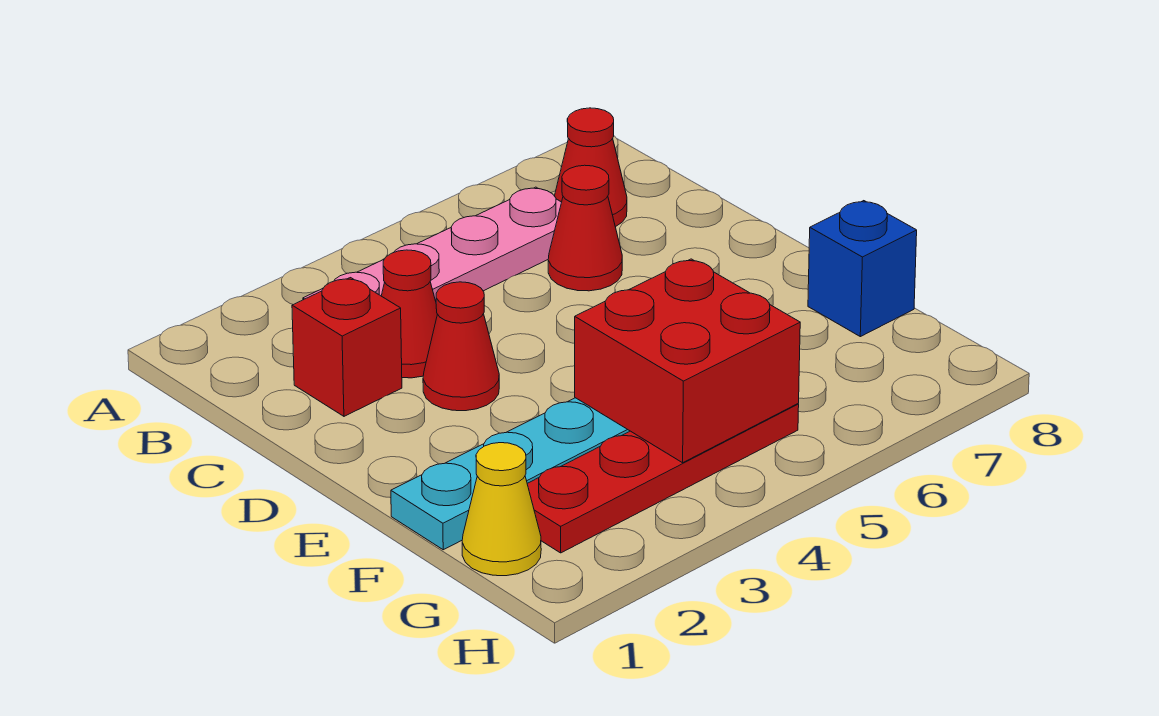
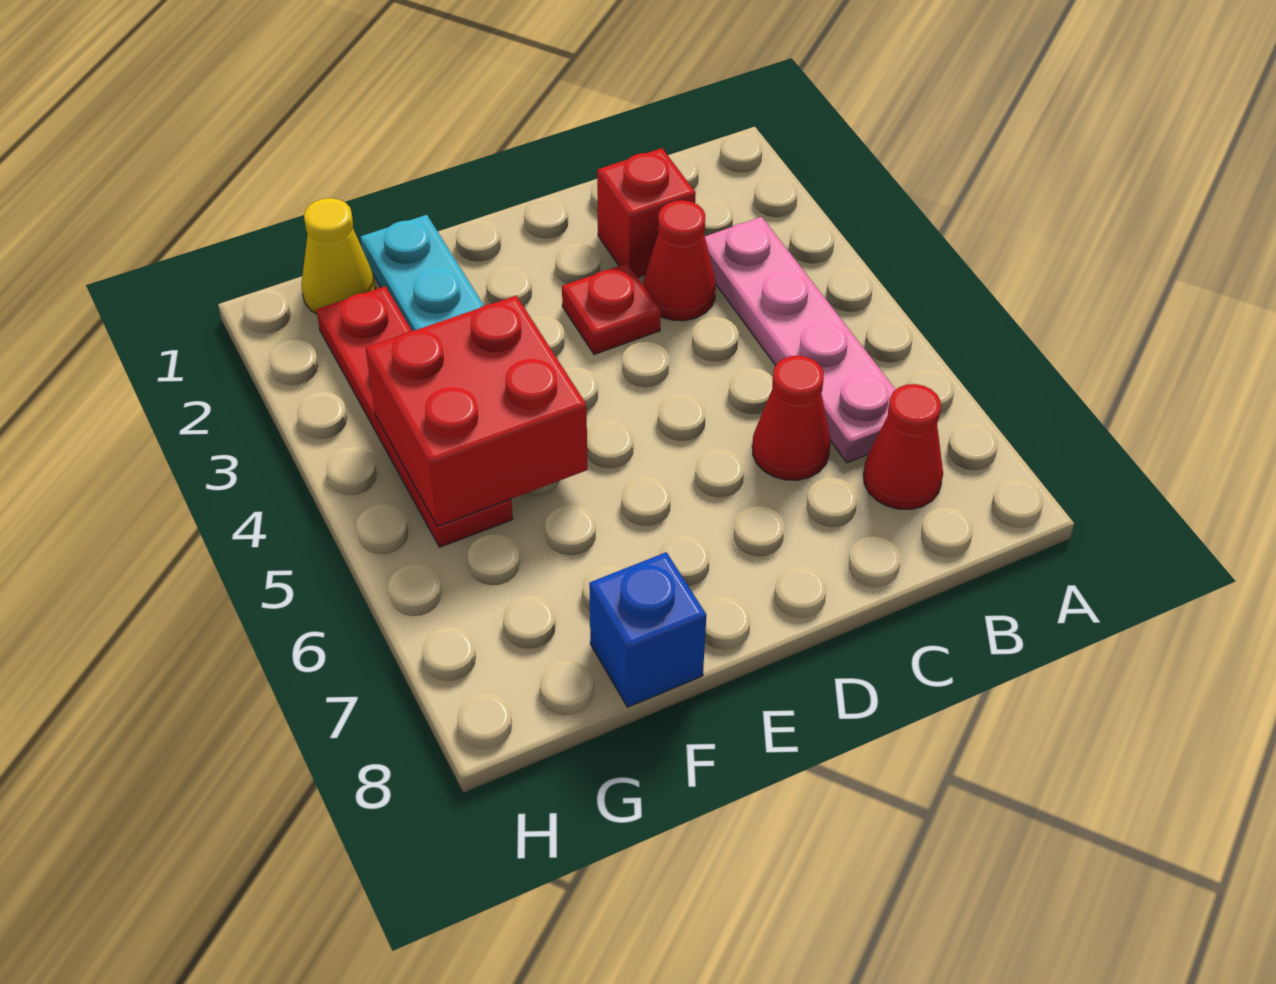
red cone D3 level 1 -> red plate D3 level 1

